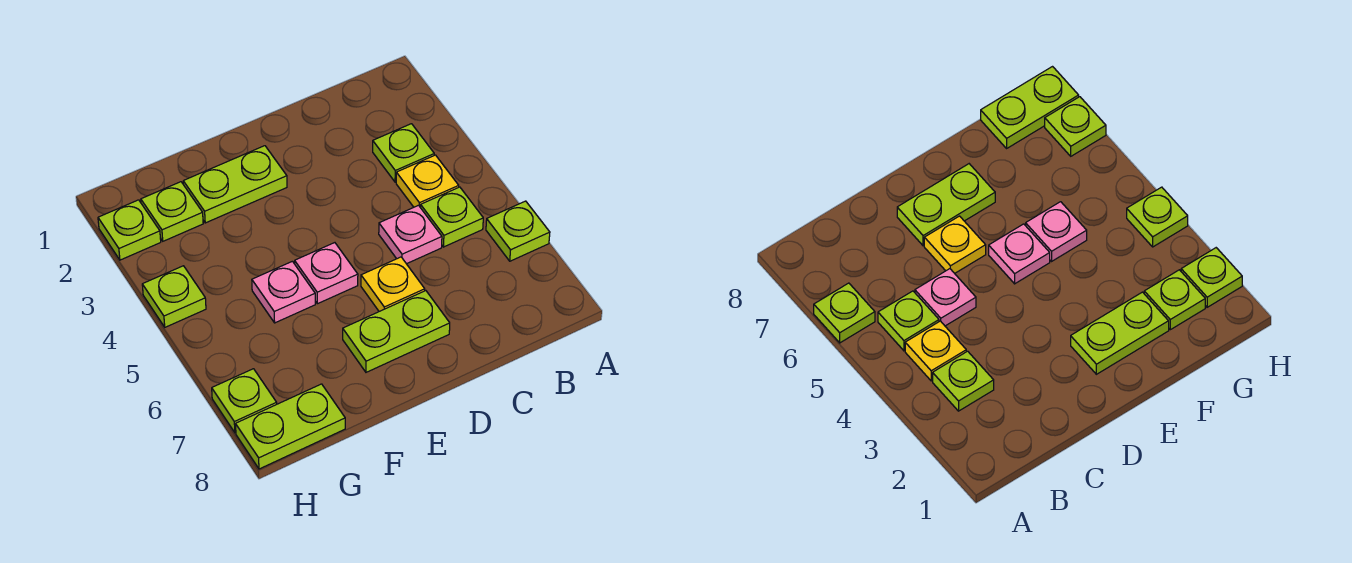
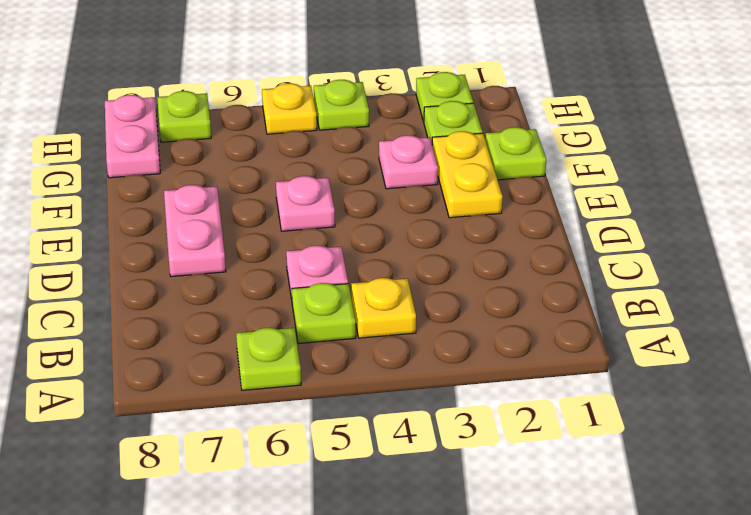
lime plate B3 level 1 -> lime plate F1 level 1
yellow plate D6 level 1 -> yellow plate H5 level 1
lime plate D7:E7 level 1 -> pink plate D7:E7 level 1
lime plate E2:F2 level 1 -> yellow plate E2:F2 level 1
pink plate F5 level 1 -> pink plate F3 level 1
lime plate G8:H8 level 1 -> pink plate G8:H8 level 1

